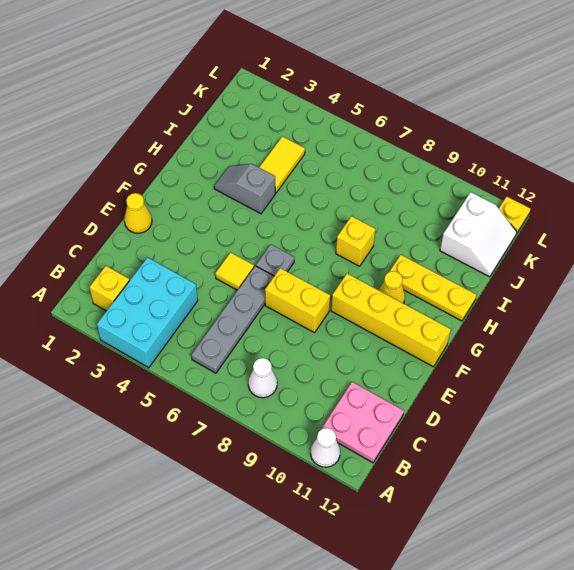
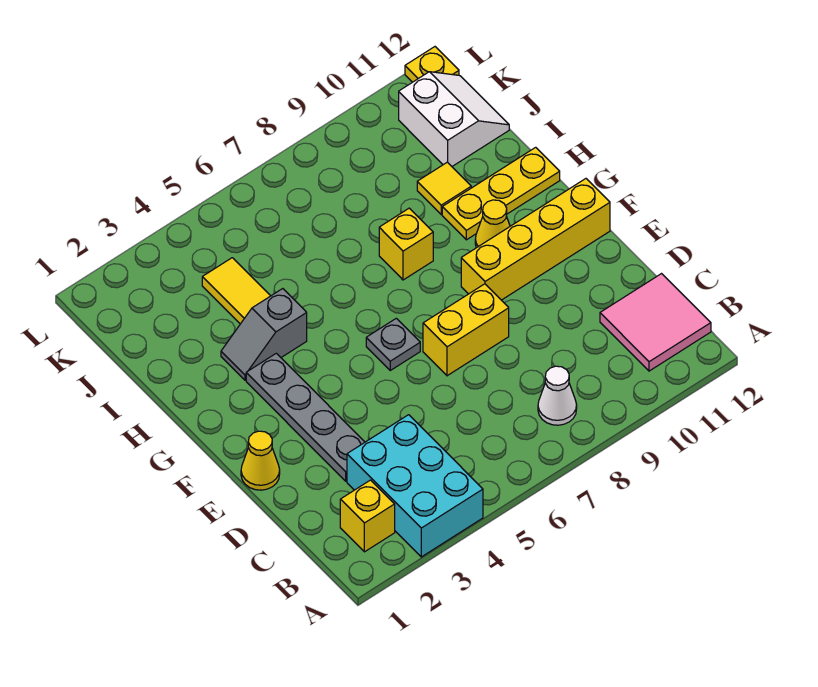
white cone A11 level 1 -> none
grey plate B6:E6 level 1 -> grey plate D3:G3 level 1
pink plate B11:C12 level 1 -> pink tile B11:C12 level 1
yellow tile E5 level 1 -> yellow tile I10 level 1

